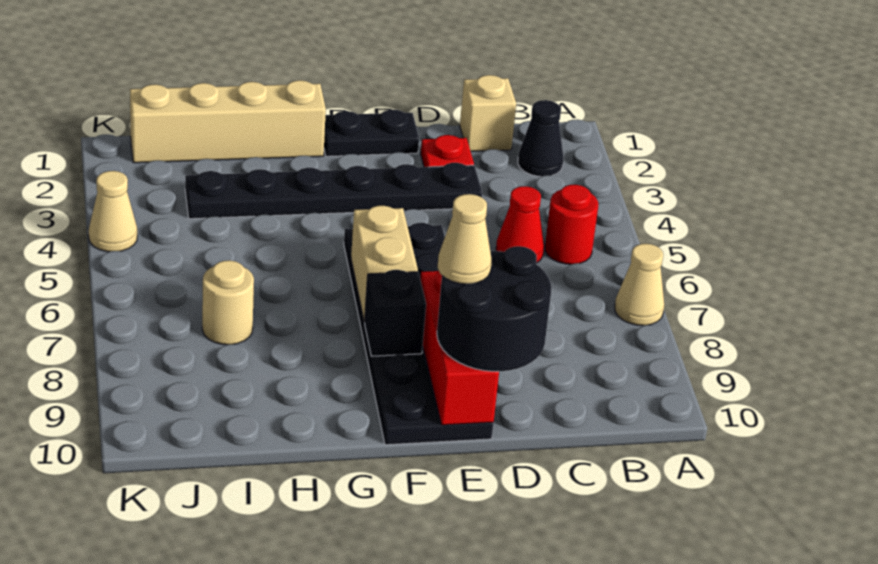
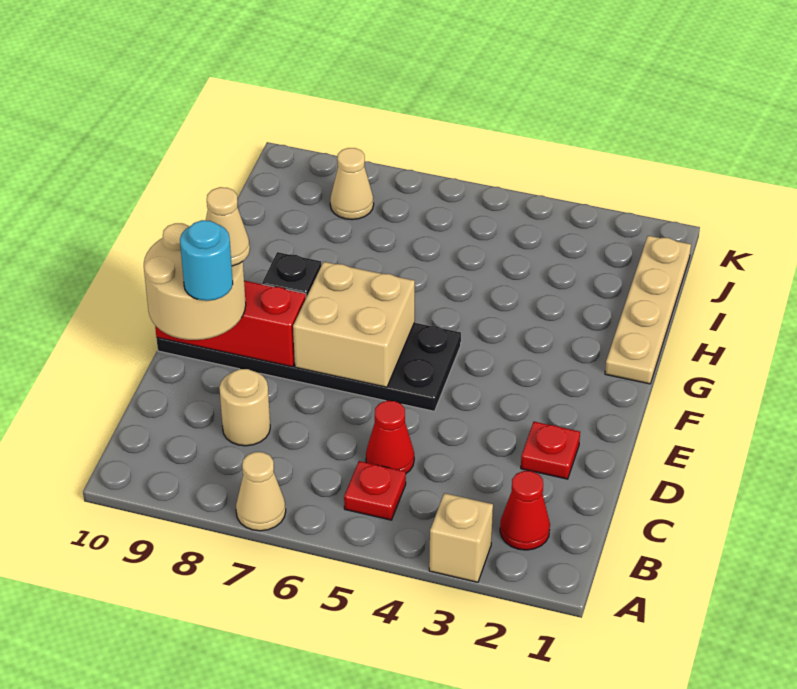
black cone B2 level 1 -> red cone B2 level 1
red round brick B5 level 1 -> red plate B5 level 1
tan brick C1 level 1 -> tan brick A3 level 1
black plate D3:I3 level 1 -> none
black round brick D9:E10 level 3 -> tan round brick D9:E10 level 3
none -> cyan round brick D9 level 4
black plate E1:F1 level 1 -> none
tan brick F6:F7 level 2 -> tan brick E6:F7 level 2
tan brick G1:J1 level 1 -> tan plate G1:J1 level 1
tan round brick I7 level 1 -> tan round brick C8 level 1
tan cone K4 level 1 -> tan cone J8 level 1

